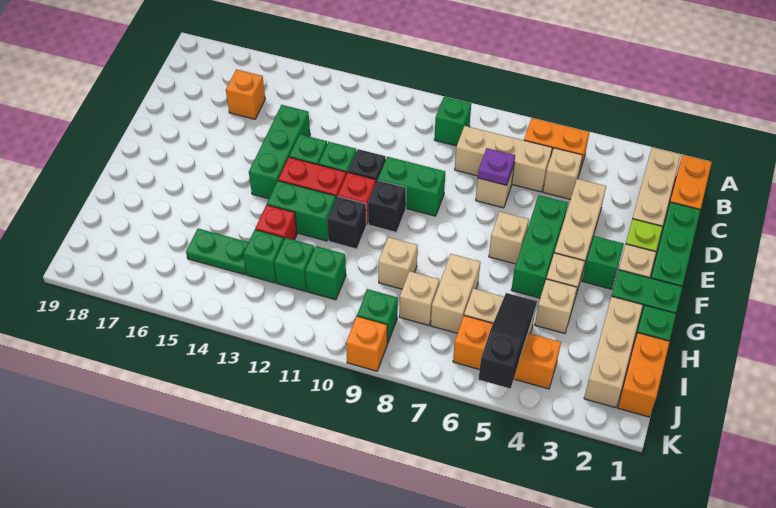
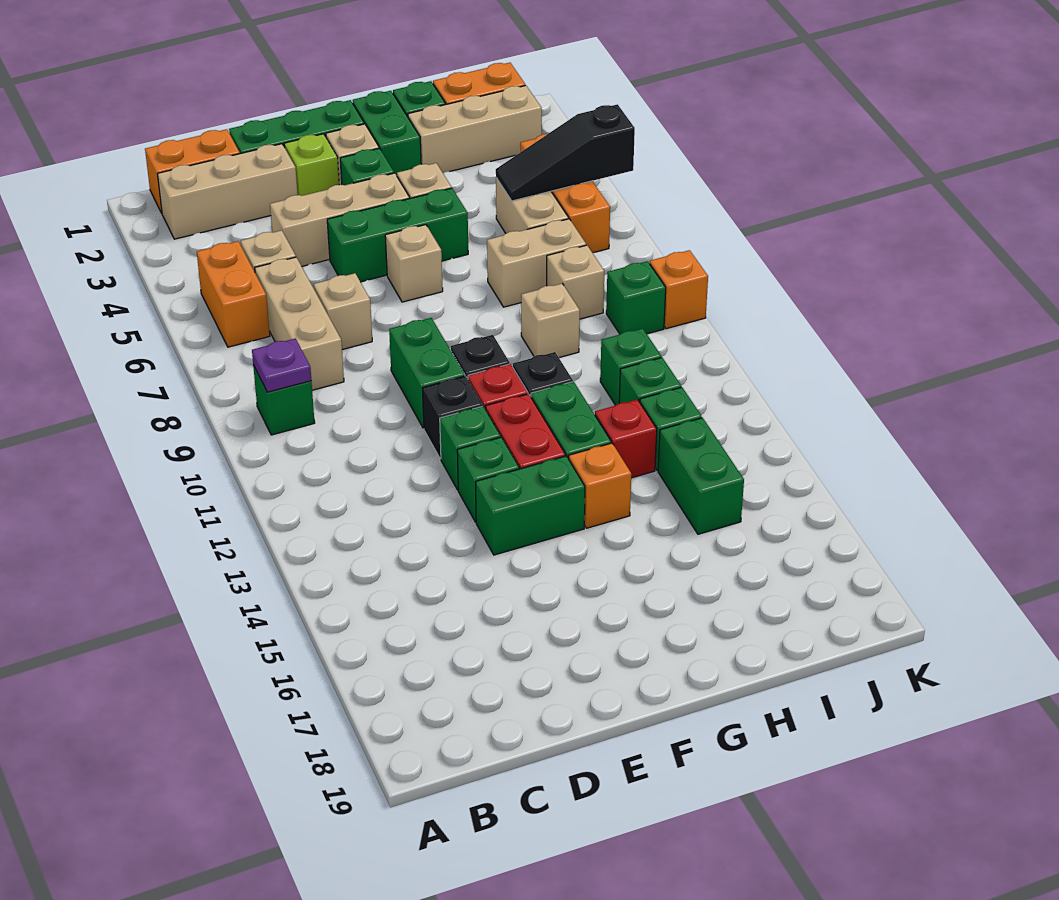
orange brick C16 level 1 -> orange brick G14 level 1
purple plate D7 level 2 -> purple plate B9 level 2
green brick D14:F14 level 1 -> green brick E14:F14 level 1
tan brick H4 level 1 -> none
green plate I14:I15 level 1 -> green brick I14:I15 level 1

